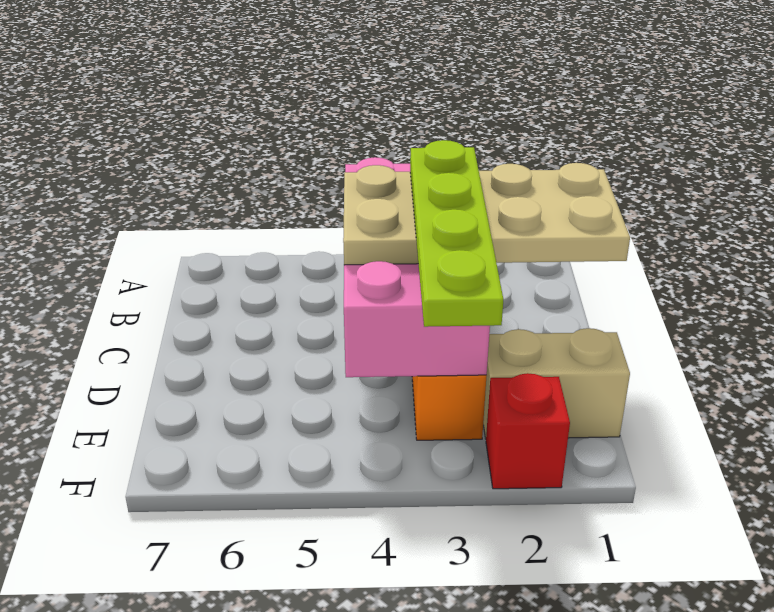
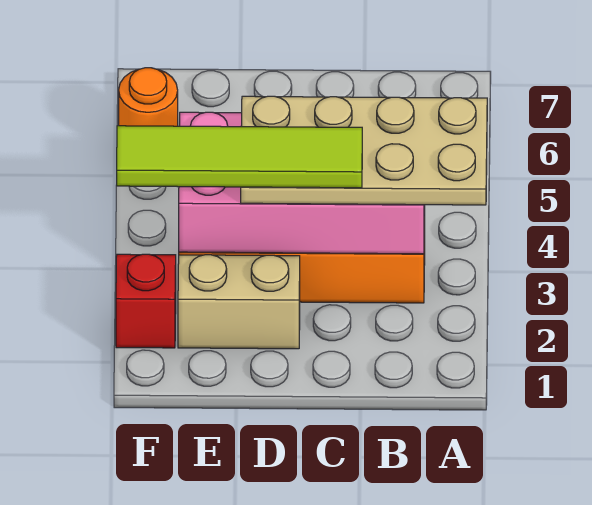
tan plate C1:D4 level 3 -> tan plate A3:D4 level 3
lime plate C3:F3 level 4 -> lime tile C3:F3 level 4
tan brick E1:E2 level 1 -> tan brick D2:E2 level 1
none -> orange round brick F6 level 1

